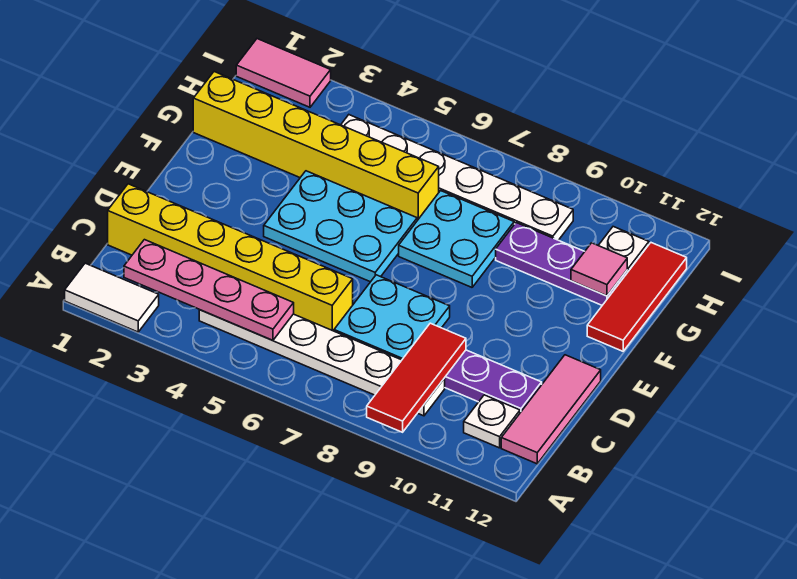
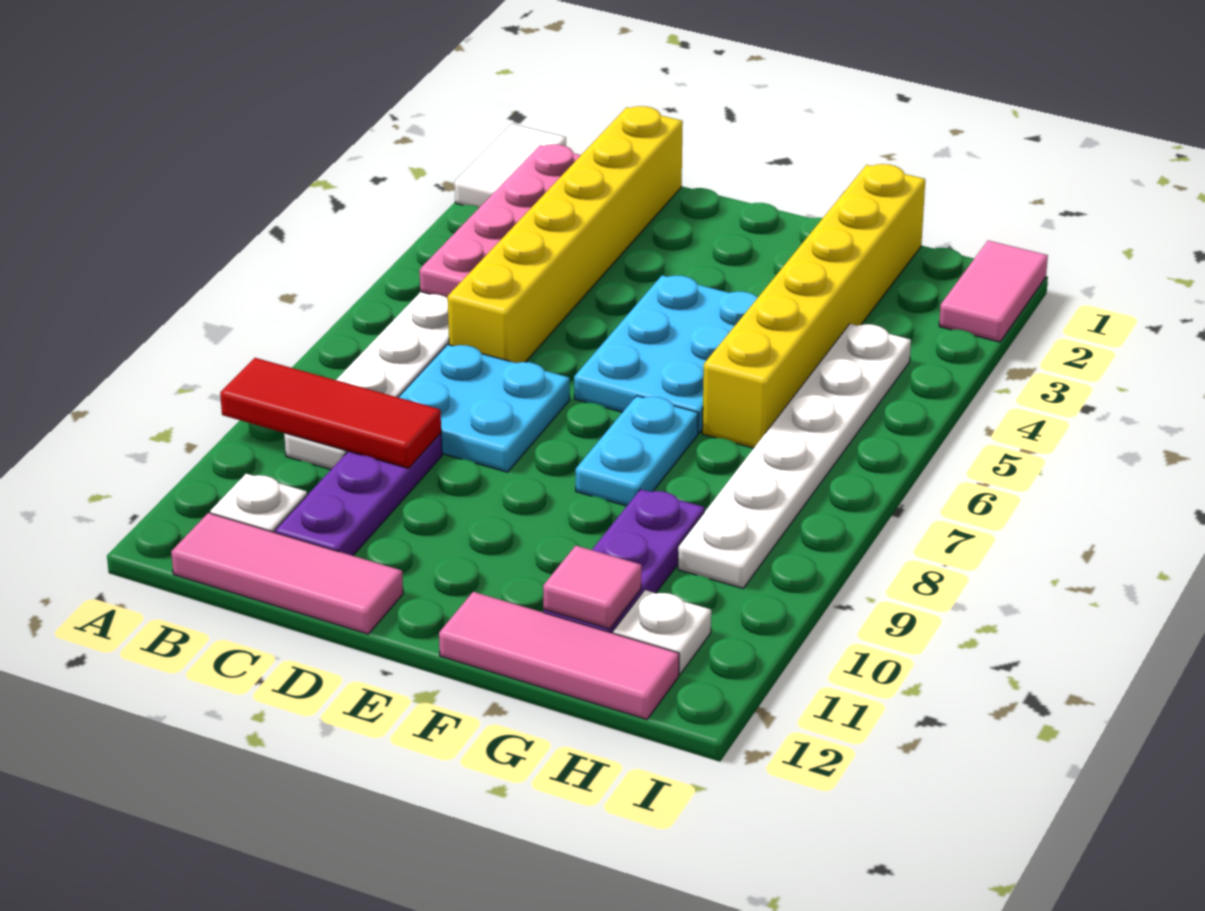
cyan plate F7:G8 level 1 -> cyan plate F7:F8 level 1
red tile F12:H12 level 1 -> pink tile F12:H12 level 1

